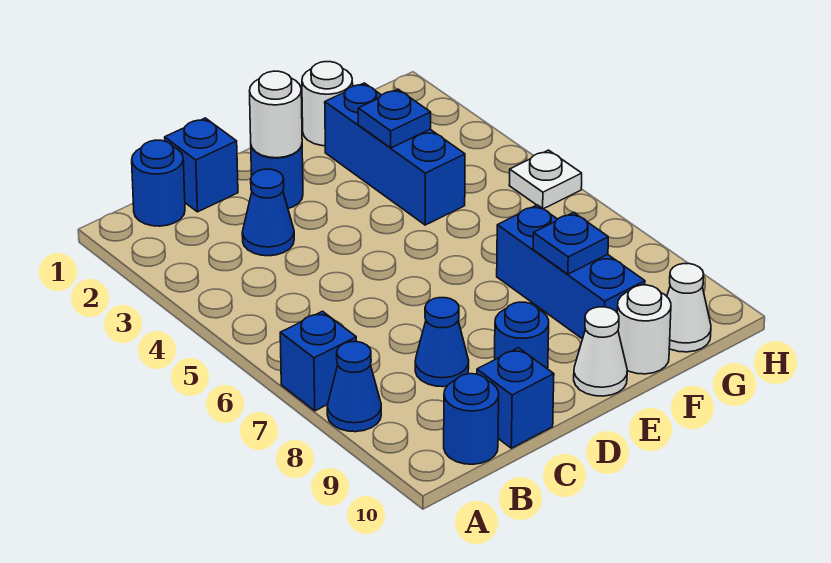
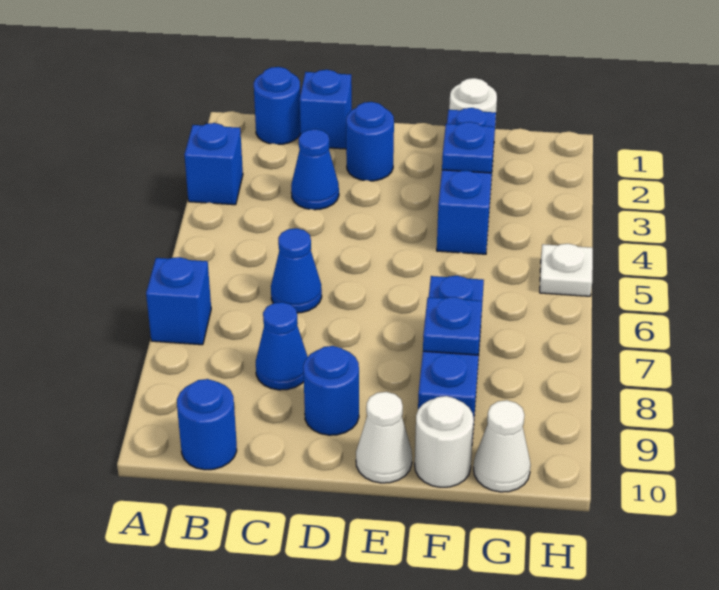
blue cone A8 level 1 -> blue cone C6 level 1
blue brick C10 level 1 -> blue brick A3 level 1
white round brick D2 level 2 -> none

